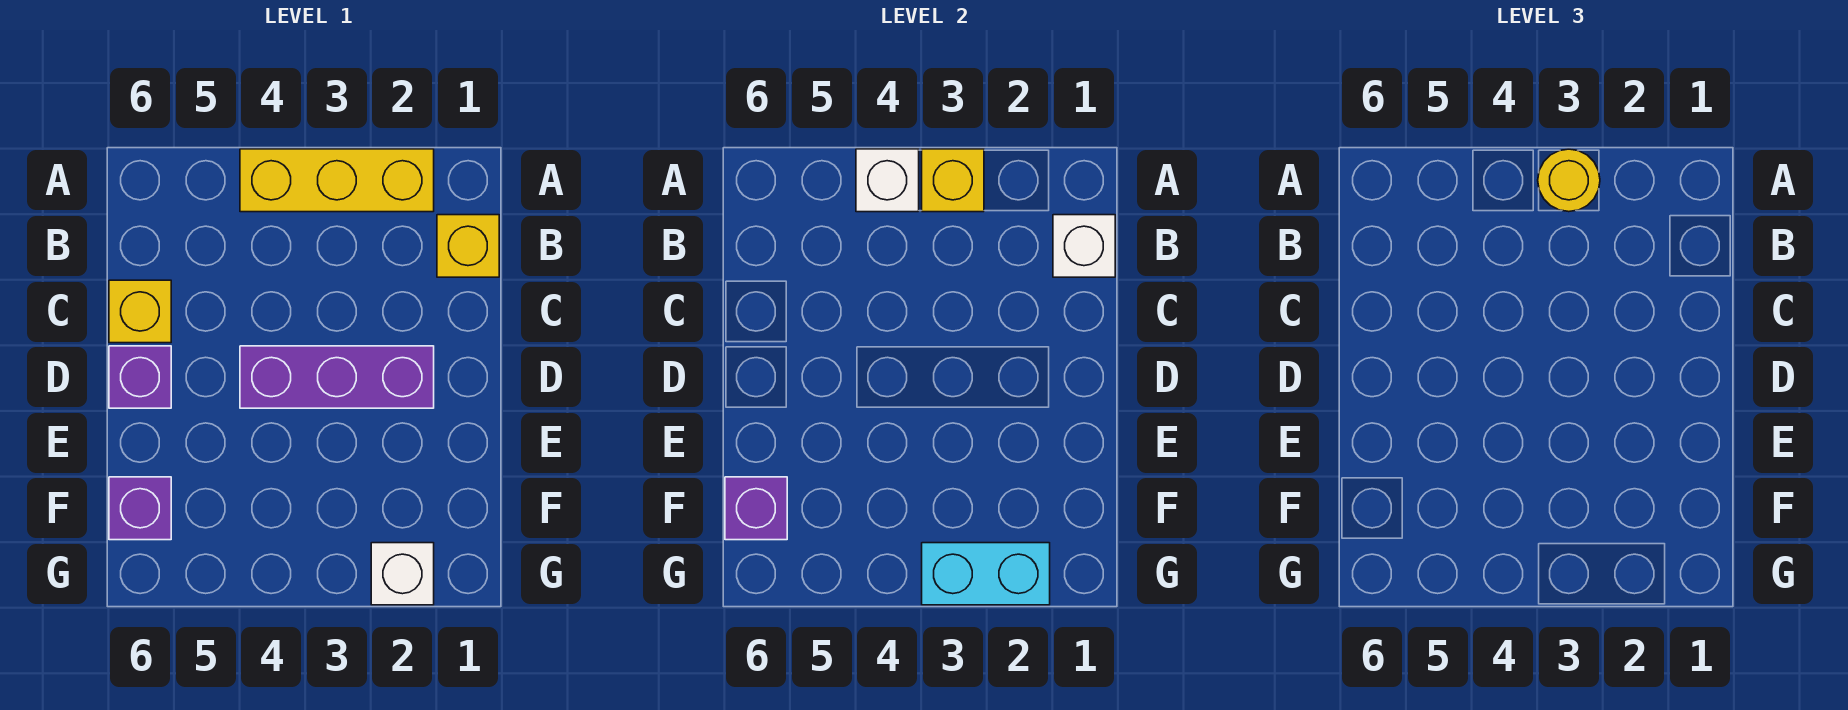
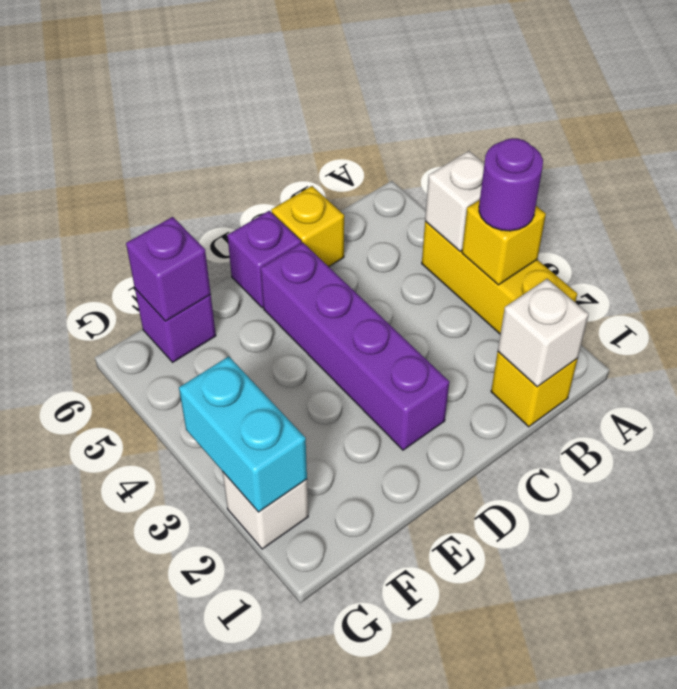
yellow round brick A3 level 3 -> purple round brick A3 level 3
purple brick D2:D4 level 1 -> purple brick D2:D5 level 1

